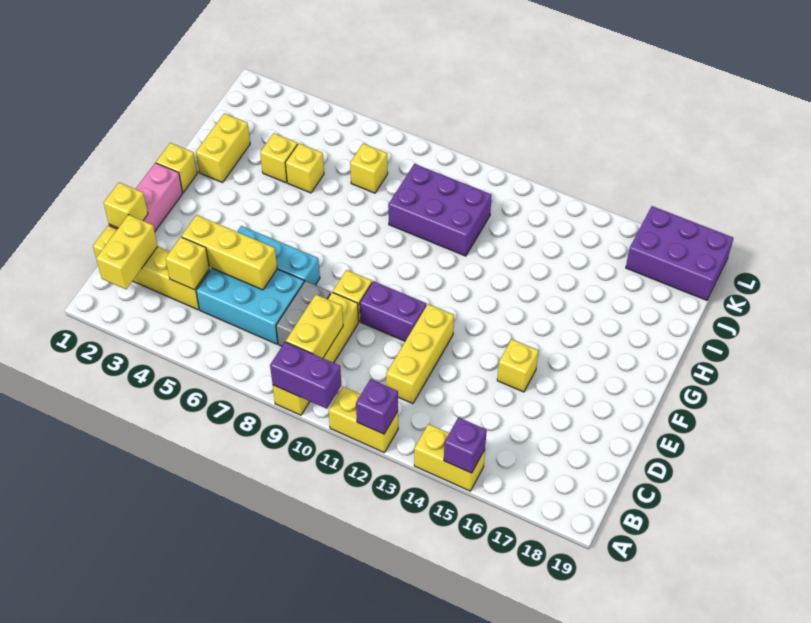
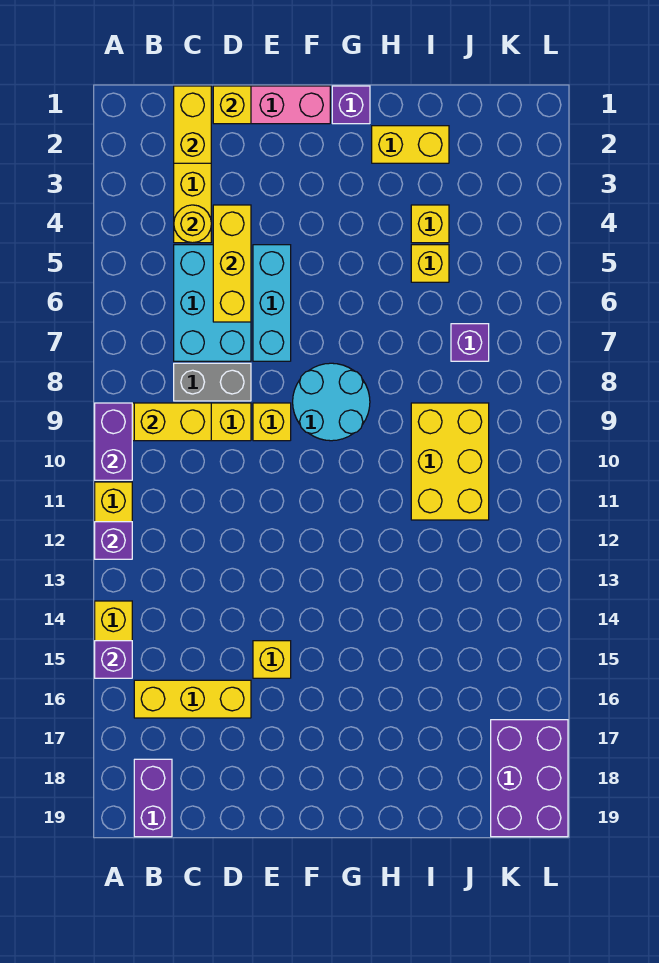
yellow brick B2:C2 level 2 -> yellow brick C1:C2 level 2
yellow brick C4 level 2 -> yellow round brick C4 level 2
yellow brick C12:E12 level 1 -> yellow brick B16:D16 level 1
purple brick E10:E11 level 1 -> purple brick B18:B19 level 1
none -> cyan round brick F8:G9 level 1
yellow brick G1 level 1 -> purple brick G1 level 1
purple brick I9:J11 level 1 -> yellow brick I9:J11 level 1
yellow brick J7 level 1 -> purple brick J7 level 1

